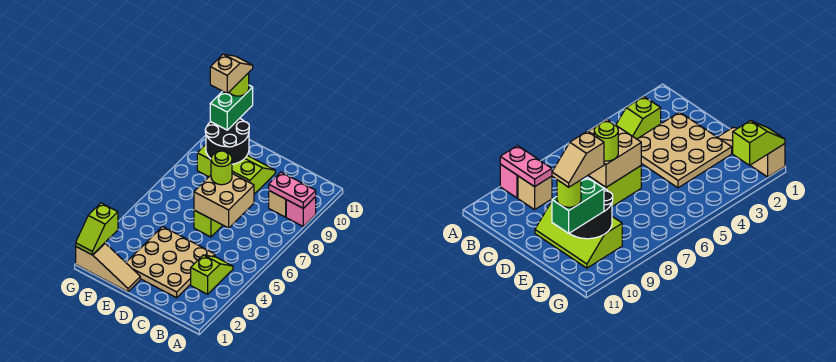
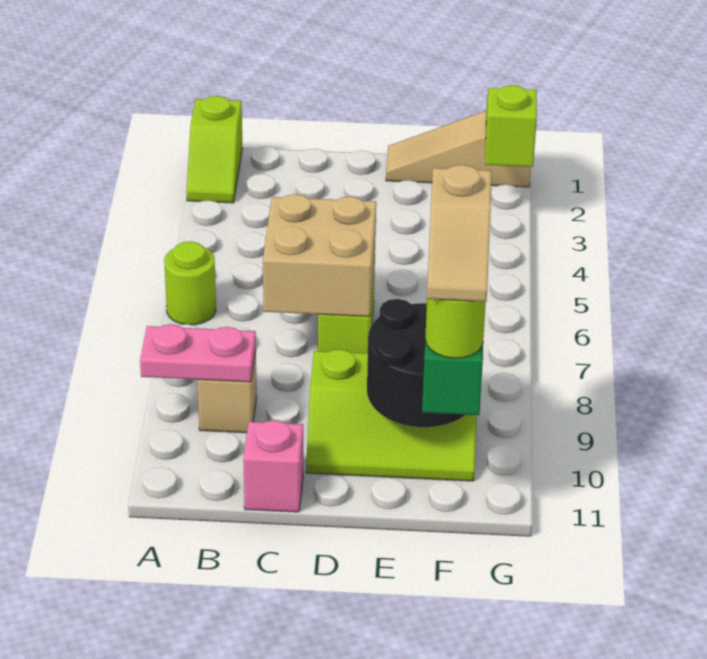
pink brick A9 level 1 -> pink brick C11 level 1
lime slope B3:B4 level 1 top 3 -> lime slope A1:A2 level 1 top 1
tan plate C2:E4 level 1 -> none
lime round brick D7 level 3 -> lime round brick A6 level 1

